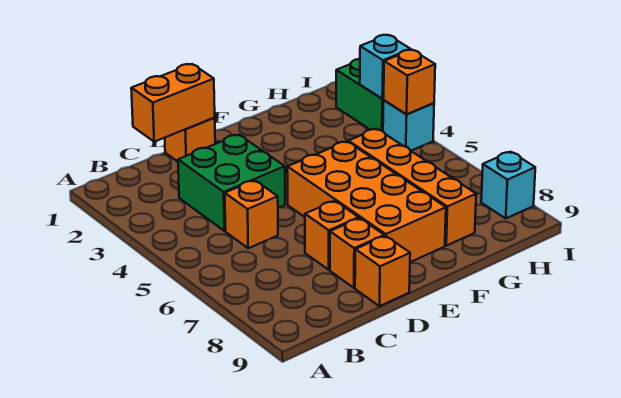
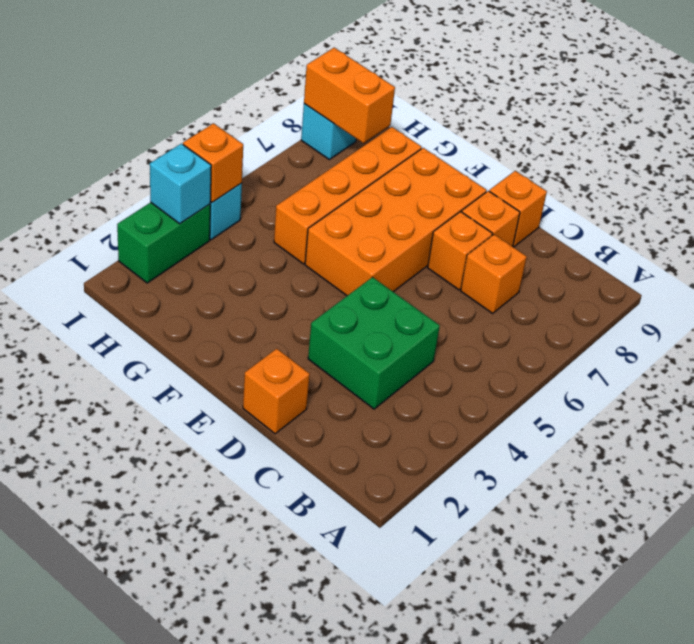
orange brick C1:D1 level 2 -> orange brick H8:I8 level 2
orange brick C5 level 1 -> orange brick C7 level 1

